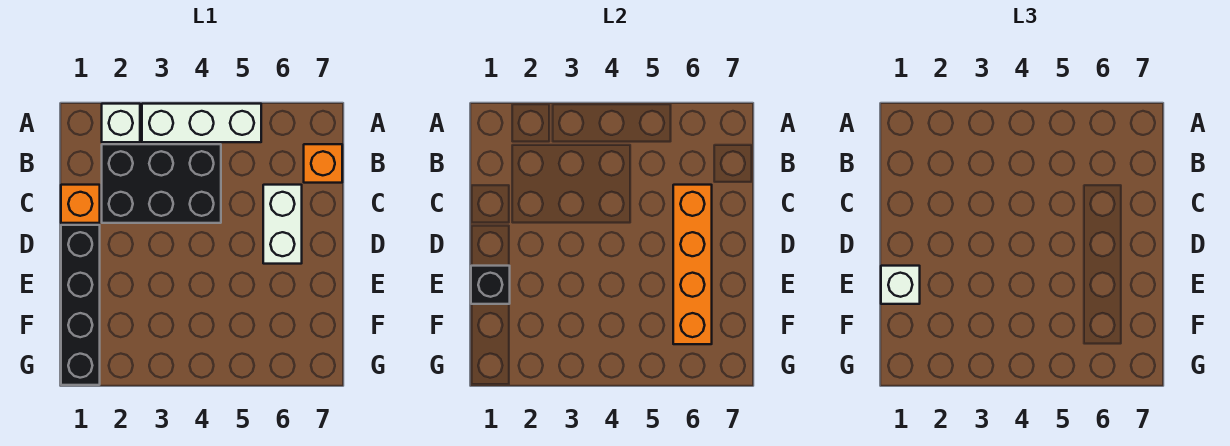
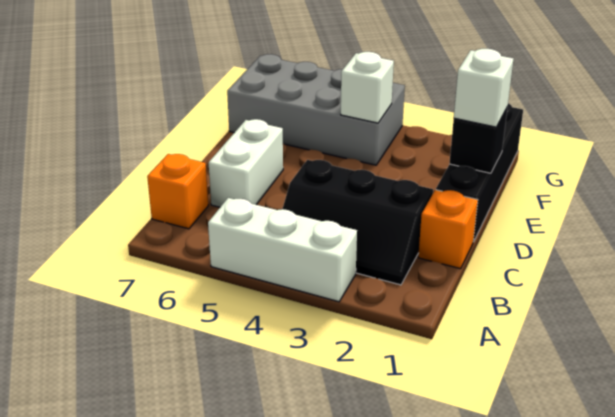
white brick A2 level 1 -> white brick F4 level 2
black brick B2:C4 level 1 -> black slope B2:C4 level 1 top C
orange brick C6:F6 level 2 -> none
none -> grey brick F4:G7 level 1

